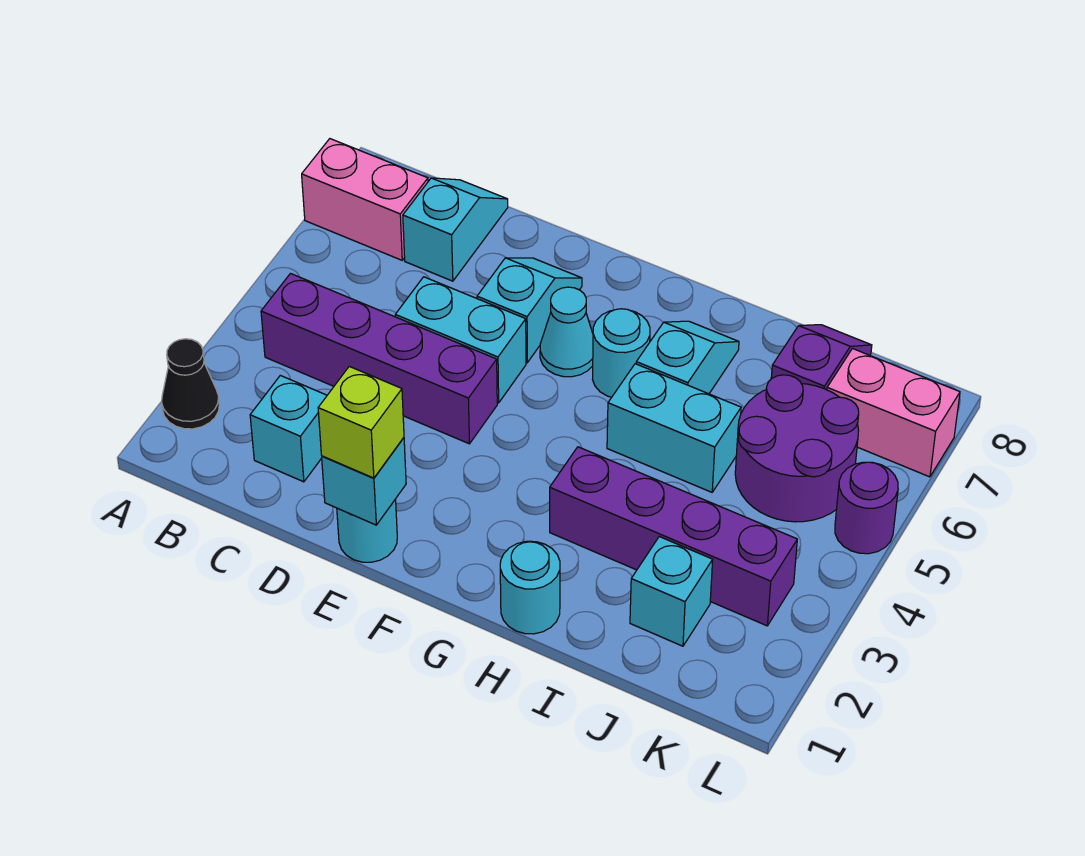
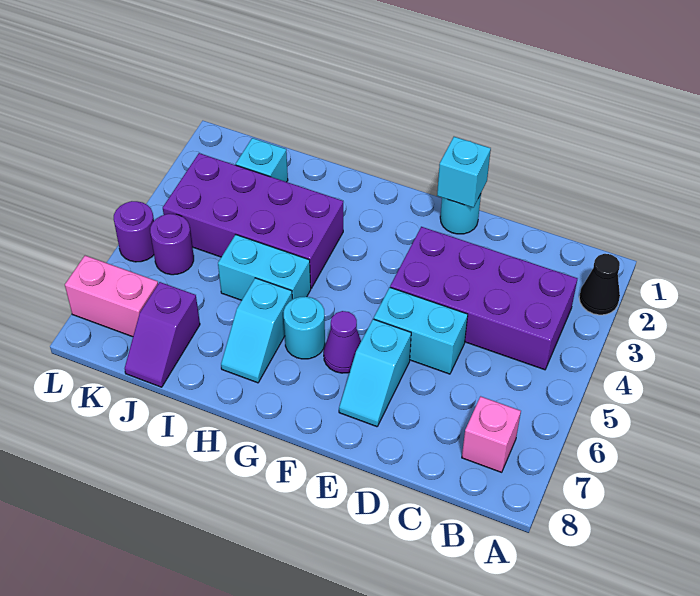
pink brick A7:B7 level 1 -> pink brick B7 level 1
purple brick B4:E4 level 1 -> purple brick B3:E4 level 1
cyan brick C2 level 1 -> none
cyan slope C7:C8 level 1 top 7 -> none
lime brick E1 level 3 -> none
cyan cone F6 level 1 -> purple cone F6 level 1
cyan round brick H1 level 1 -> none
purple brick H3:K3 level 1 -> purple brick H3:K4 level 1
purple round brick J5:K6 level 1 -> purple round brick K5 level 1

